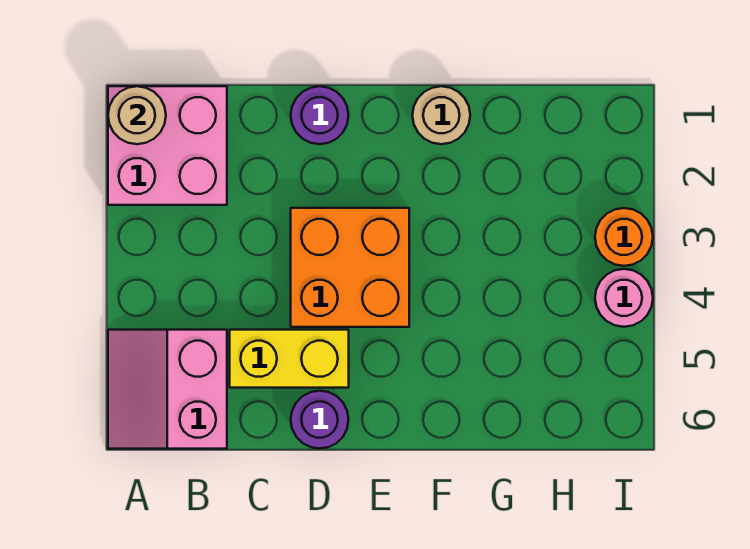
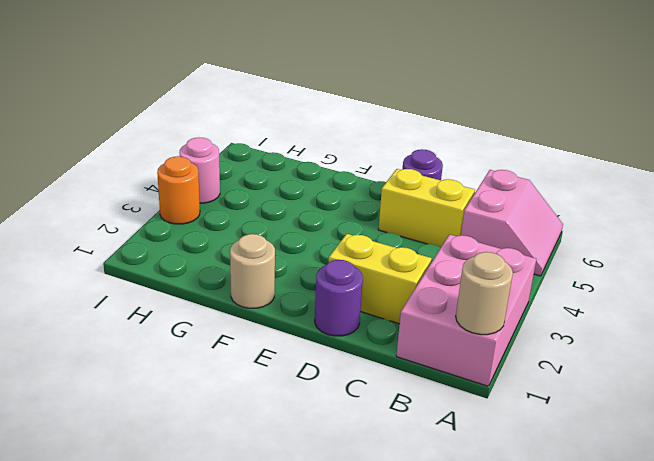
pink brick A1:B2 level 1 -> pink brick A1:B3 level 1
none -> yellow brick C2:D2 level 1
orange brick D3:E4 level 1 -> none

